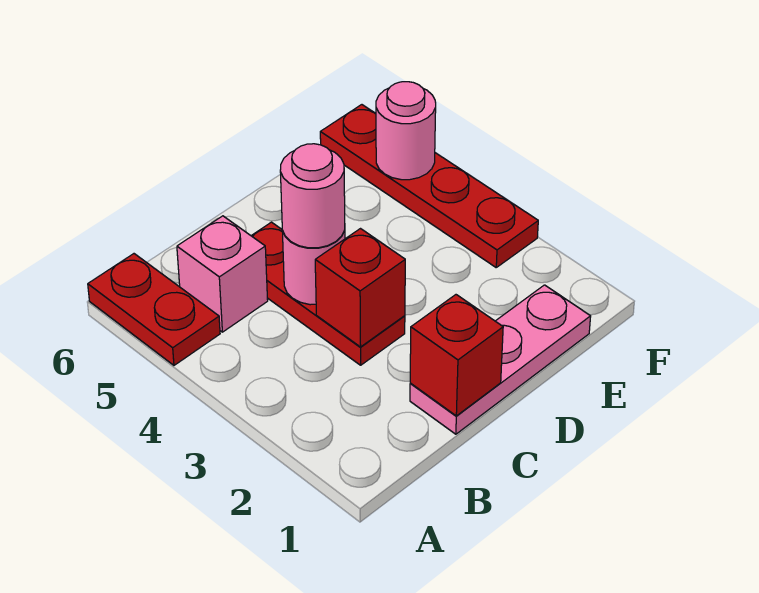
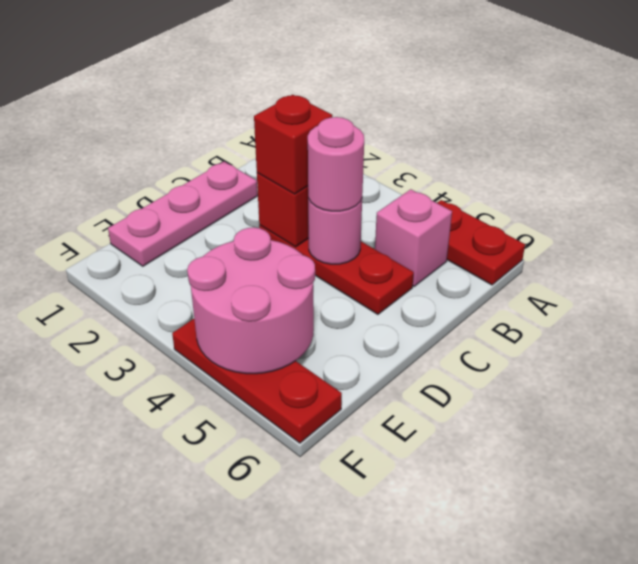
red brick C1 level 2 -> red brick C3 level 3
red plate F3:F6 level 1 -> red plate F4:F6 level 1
pink round brick F5 level 2 -> pink round brick E4:F5 level 2

